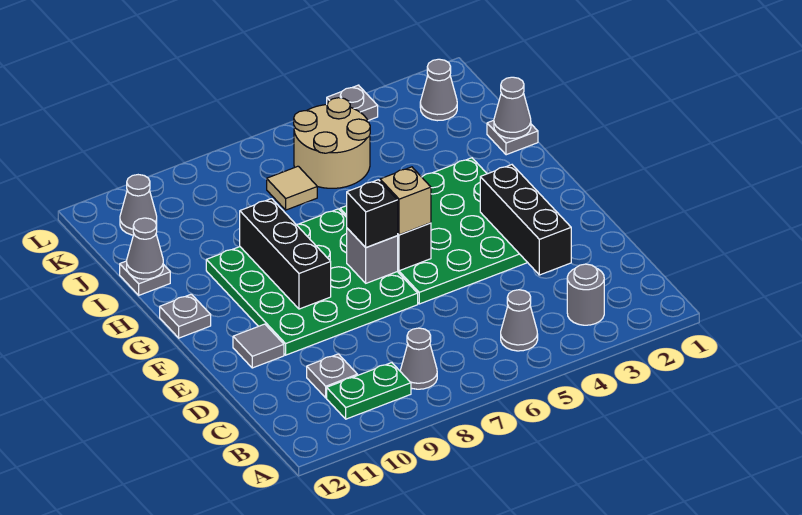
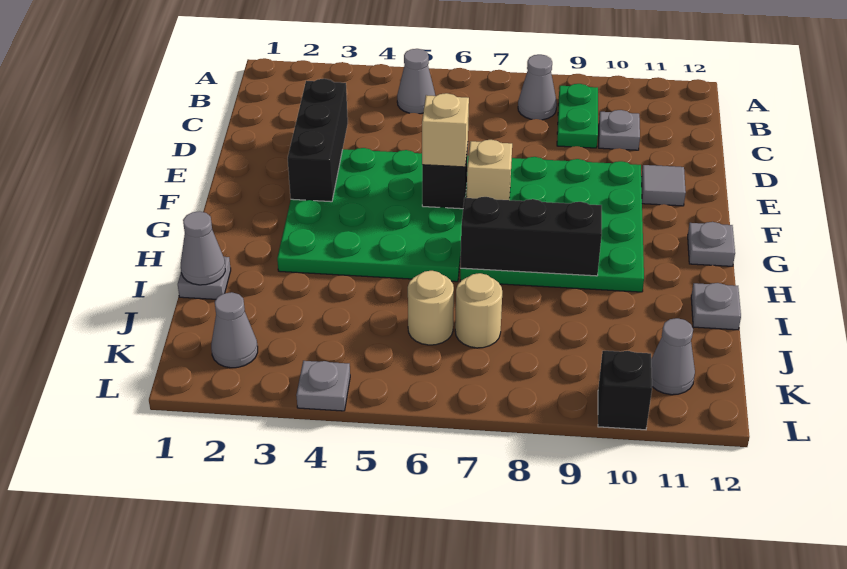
grey round brick B3 level 1 -> none
green plate B9:B10 level 1 -> green plate B9:C9 level 1
grey brick F7 level 2 -> tan brick F7 level 2
black brick F7 level 3 -> black brick L10 level 1
black brick F9:H9 level 2 -> black brick H7:H9 level 2
grey cone I12 level 2 -> none
tan round brick J5:K6 level 1 -> tan round brick J6 level 1
tan tile J7 level 1 -> tan round brick J7 level 1

